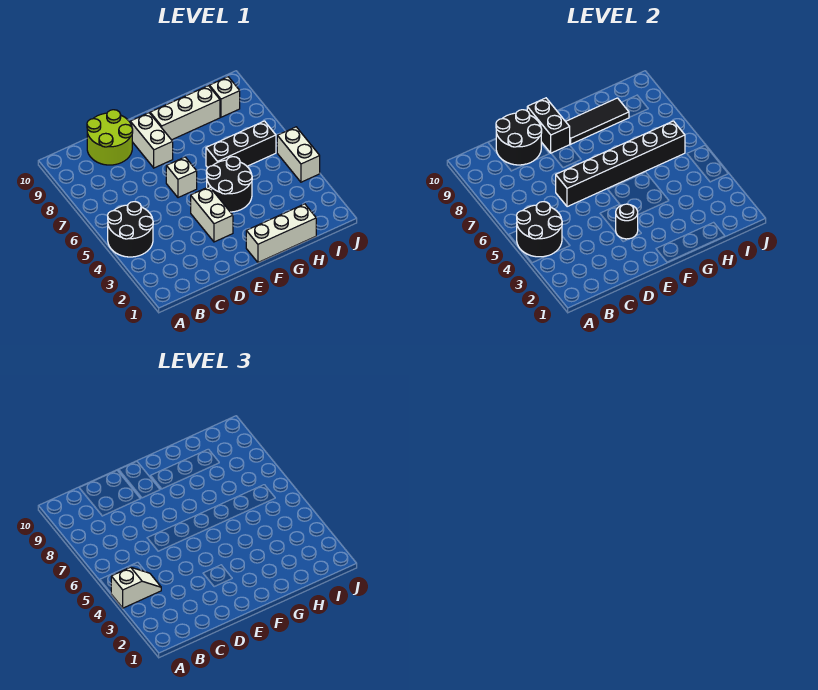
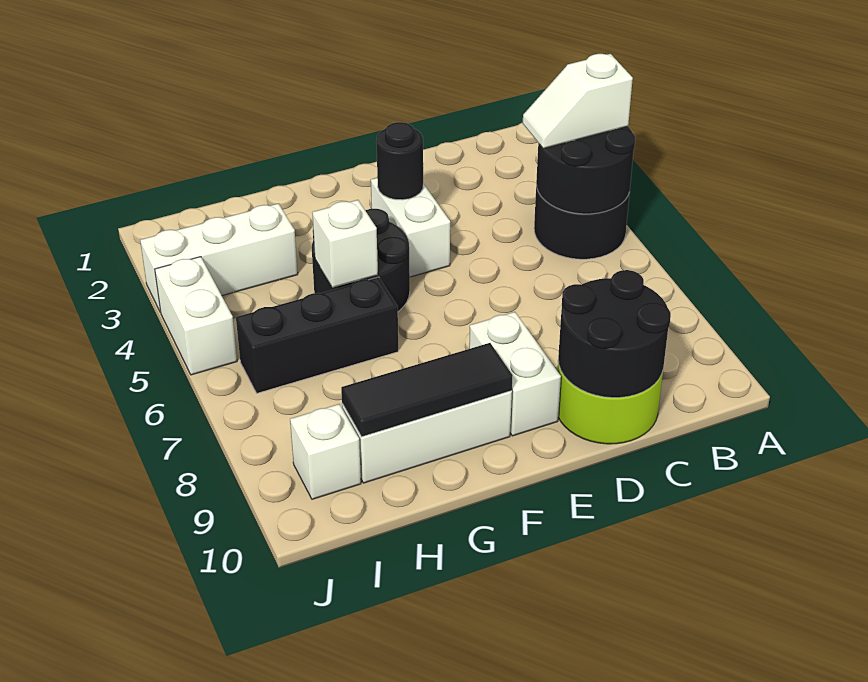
black brick D6:I6 level 2 -> none
white brick E6 level 1 -> white brick G5 level 2
black brick E9:E10 level 2 -> none
white brick F1:H1 level 1 -> white brick H3:J3 level 1

